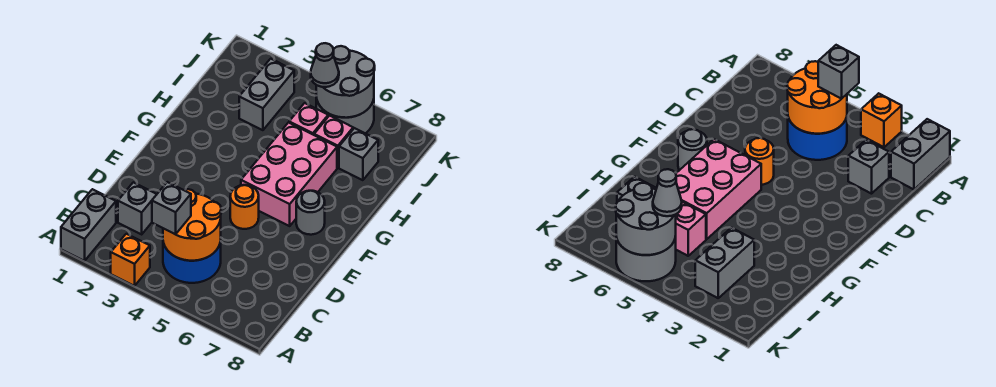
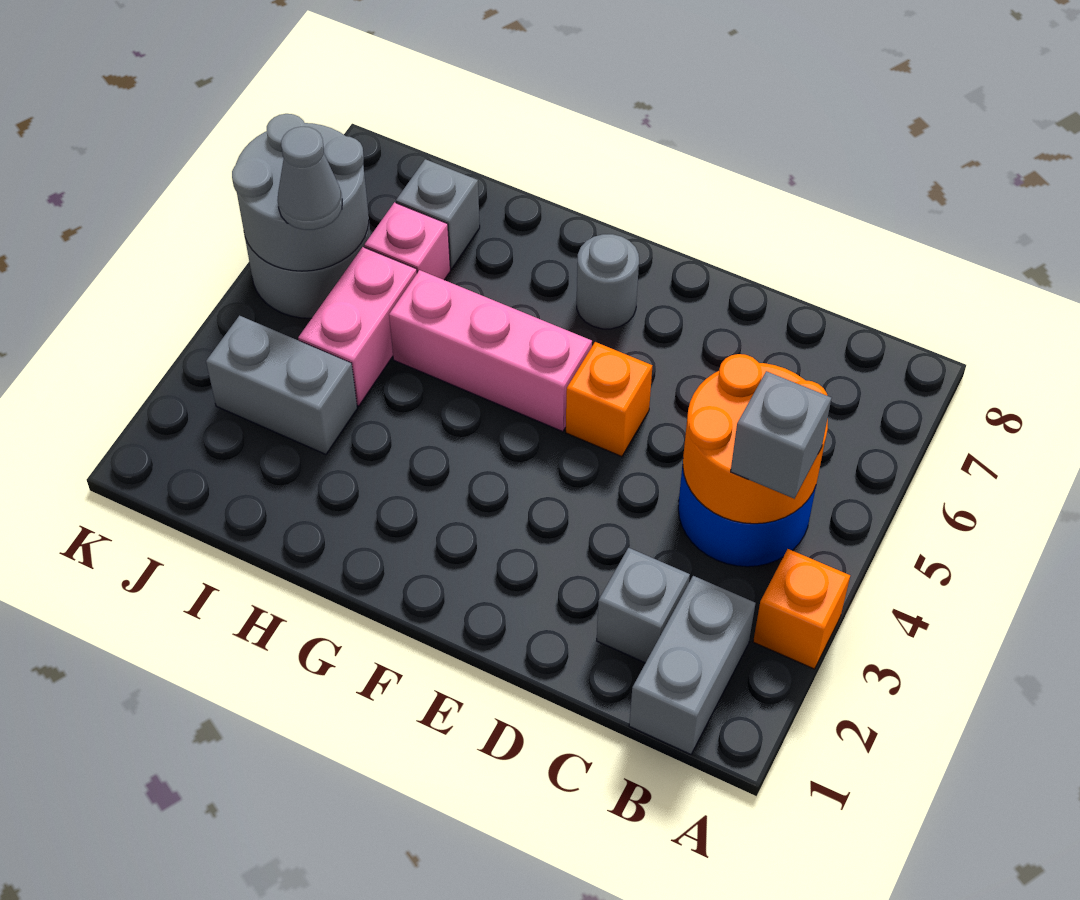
grey brick A1:B1 level 1 -> grey brick B1:B2 level 1
orange round brick E5 level 1 -> orange brick E5 level 1
pink brick F5:H6 level 1 -> pink brick F5:H5 level 1
pink brick I5 level 1 -> pink brick I4:I5 level 1

